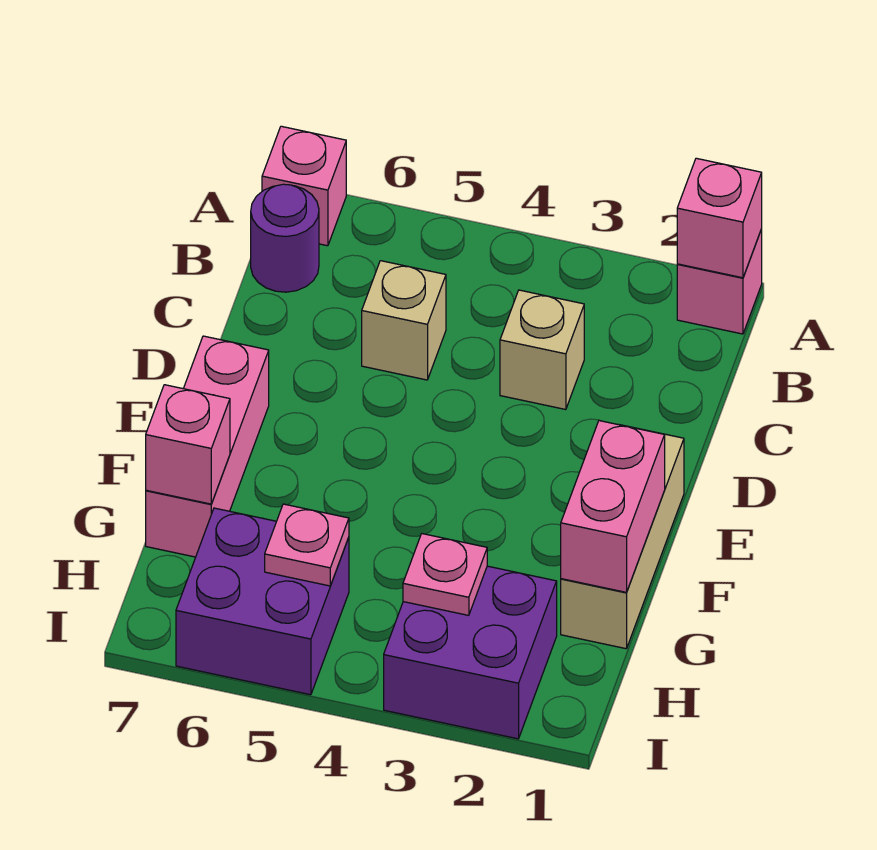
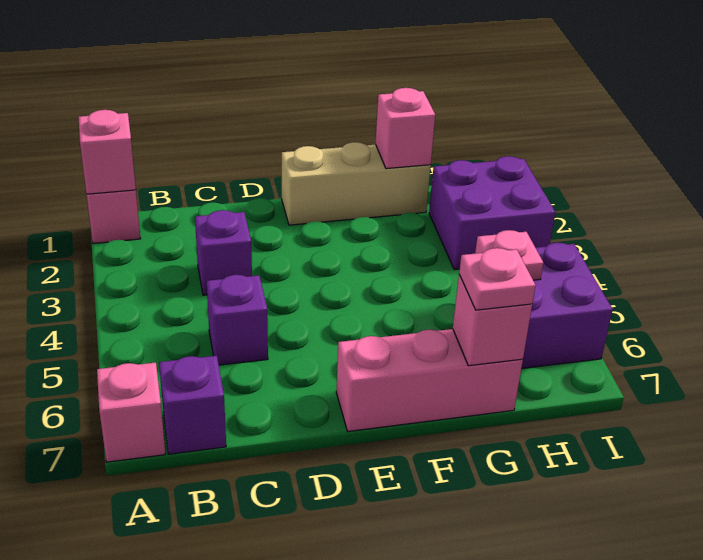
purple round brick B7 level 1 -> purple brick B7 level 1
tan brick C3 level 1 -> purple brick C3 level 1
tan brick C5 level 1 -> purple brick C5 level 1
pink brick F1:G1 level 2 -> pink brick G1 level 2
pink plate H3 level 2 -> pink plate G7 level 3

